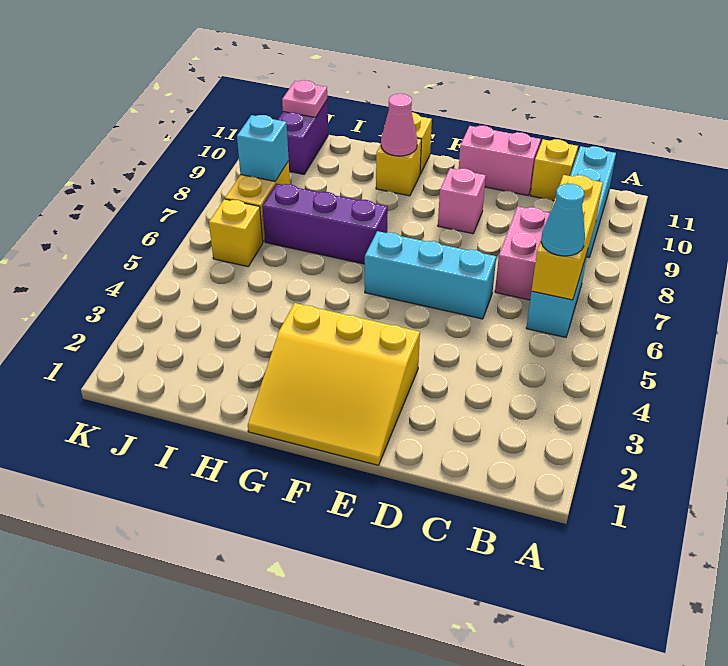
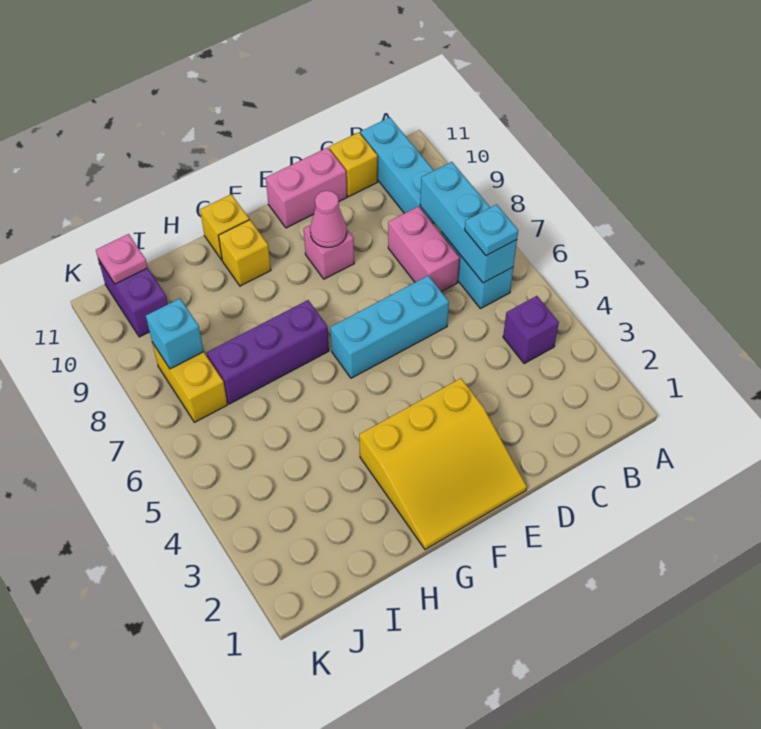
none -> purple brick B4 level 1
yellow brick B6:B8 level 2 -> cyan brick B6:B8 level 2
cyan cone B6 level 3 -> cyan plate B6 level 3
pink cone G10 level 2 -> pink cone E9 level 2
yellow brick J6 level 1 -> none

